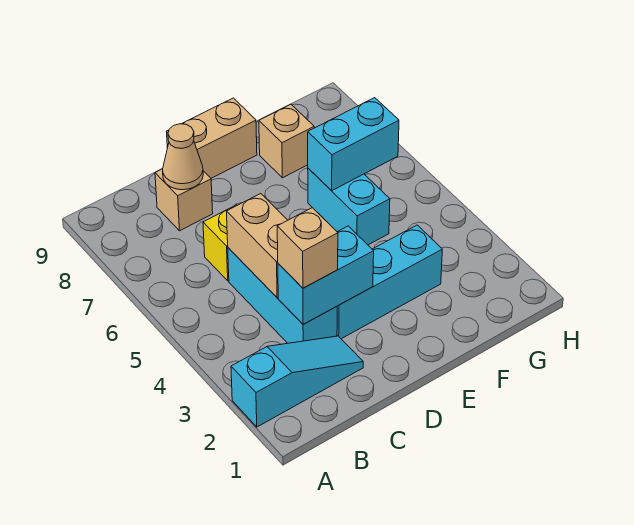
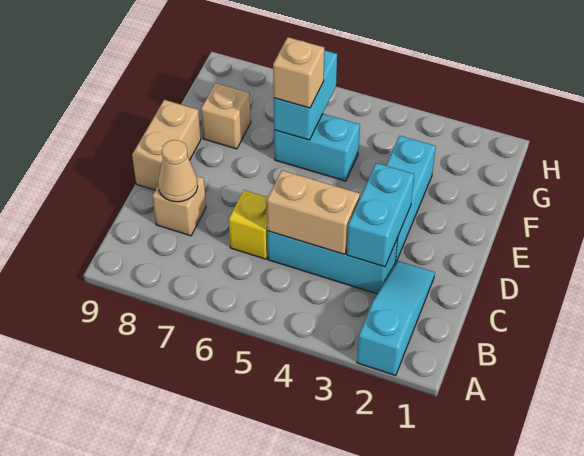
tan brick C3 level 3 -> tan brick F6 level 3

